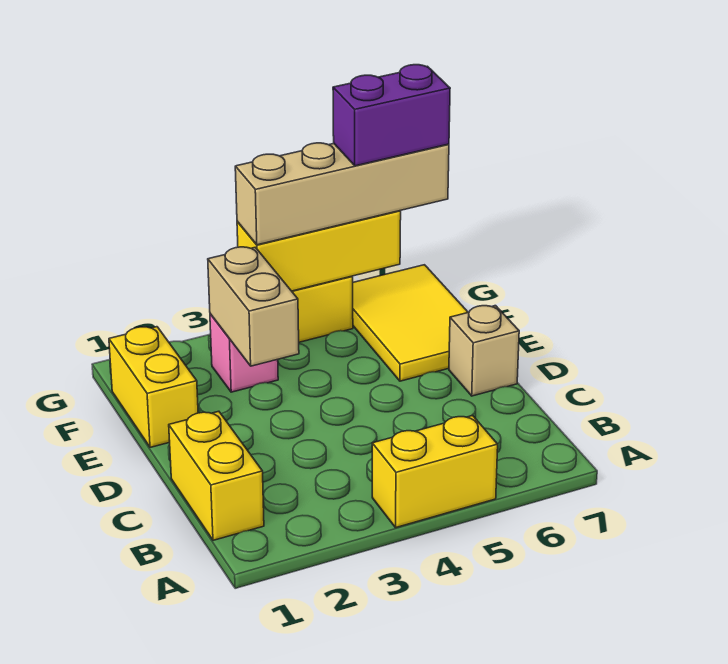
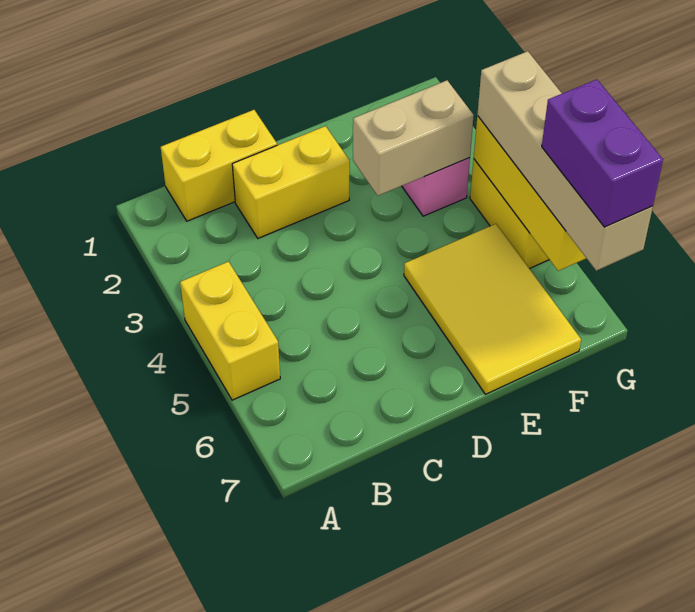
tan brick D7 level 1 -> none
yellow brick E1:F1 level 1 -> yellow brick C2:D2 level 1
yellow tile E6:G7 level 1 -> yellow tile E5:F7 level 1

